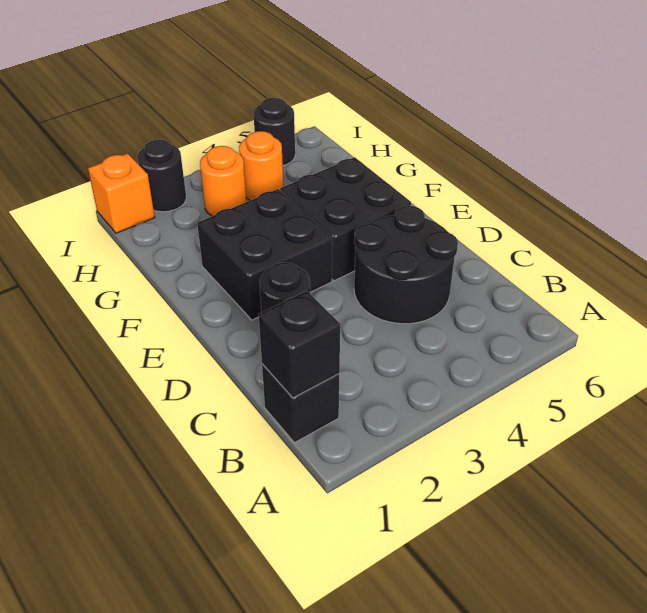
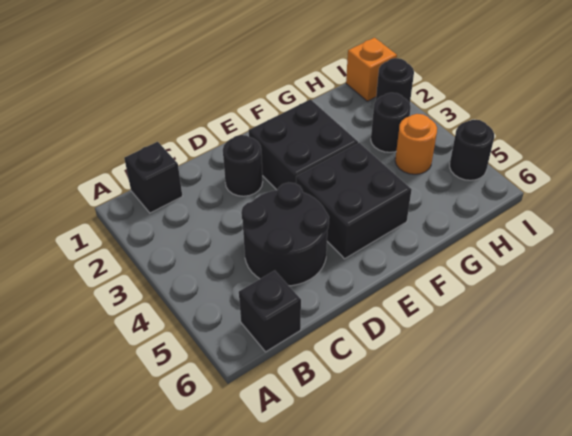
black brick B1 level 2 -> black brick B6 level 1
orange round brick H3 level 1 -> black round brick H3 level 1

